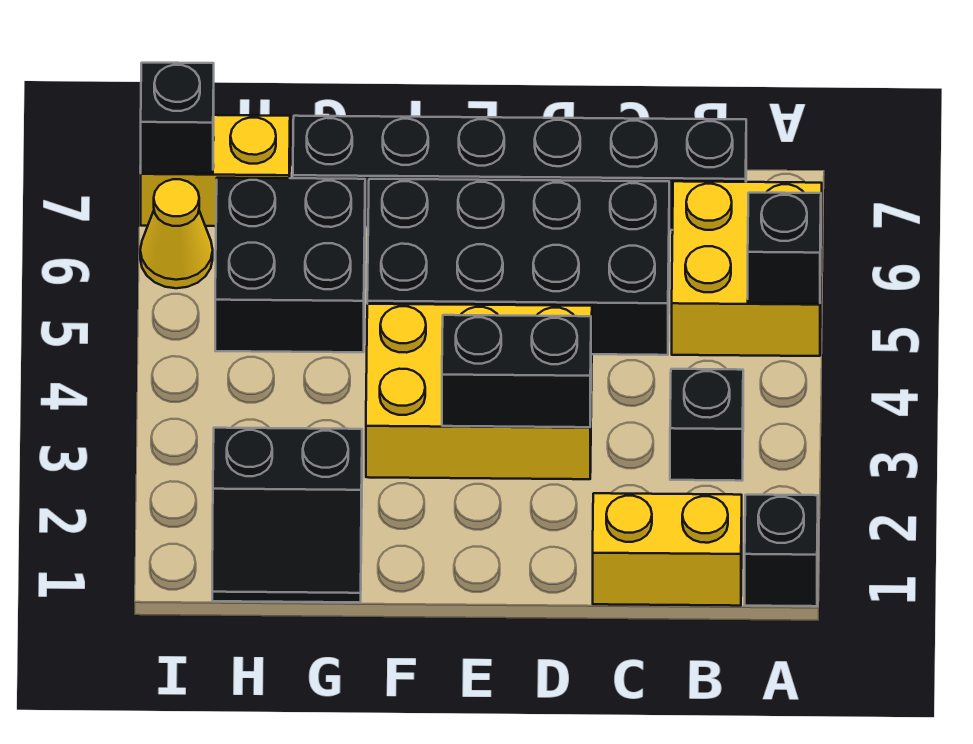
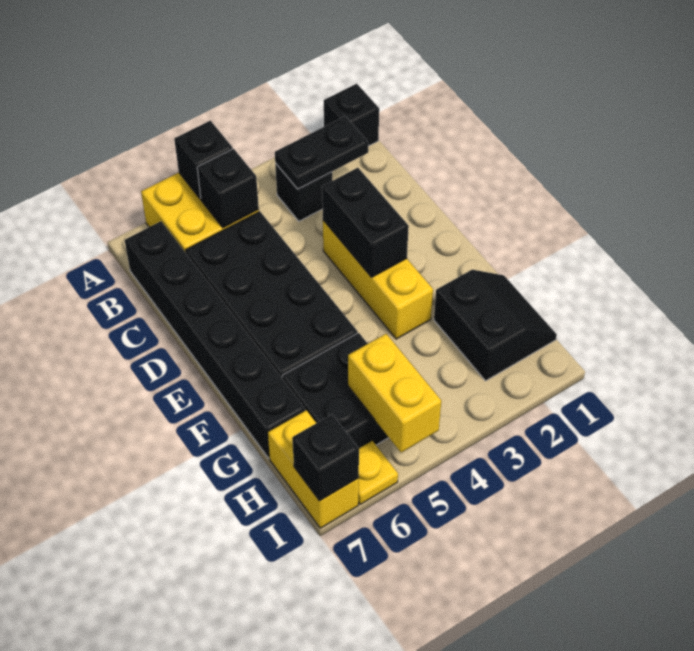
yellow brick B1:C1 level 1 -> yellow brick H5:I5 level 2
none -> black plate B2:B3 level 2
none -> black brick B5 level 2
yellow brick D3:F4 level 1 -> yellow brick D3:F3 level 1
yellow cone I6 level 1 -> yellow plate I6 level 1

